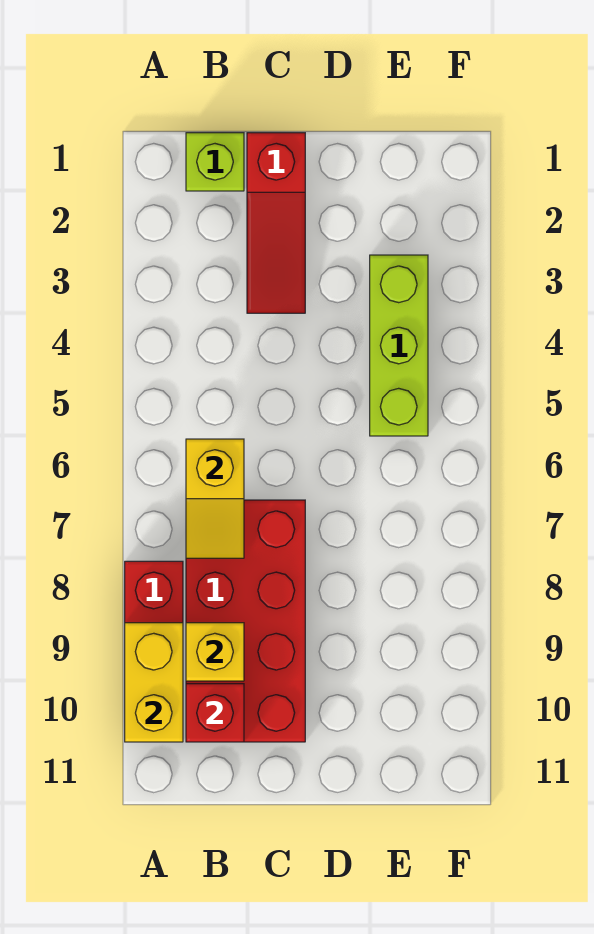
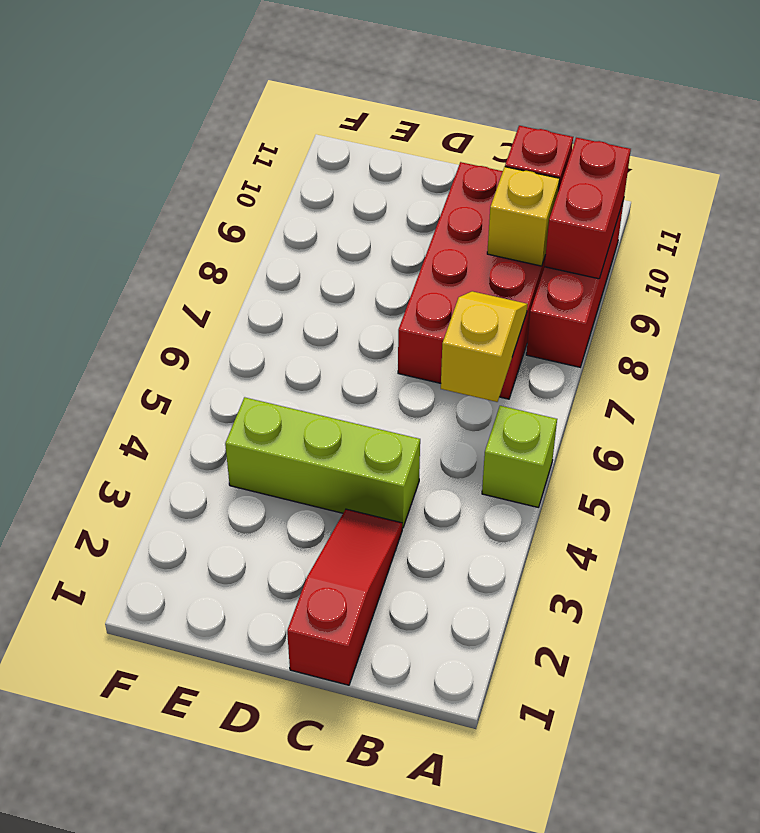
yellow brick A9:A10 level 2 -> red brick A9:A10 level 2
lime brick B1 level 1 -> lime brick A5 level 1
lime brick E3:E5 level 1 -> lime brick C4:E4 level 1

